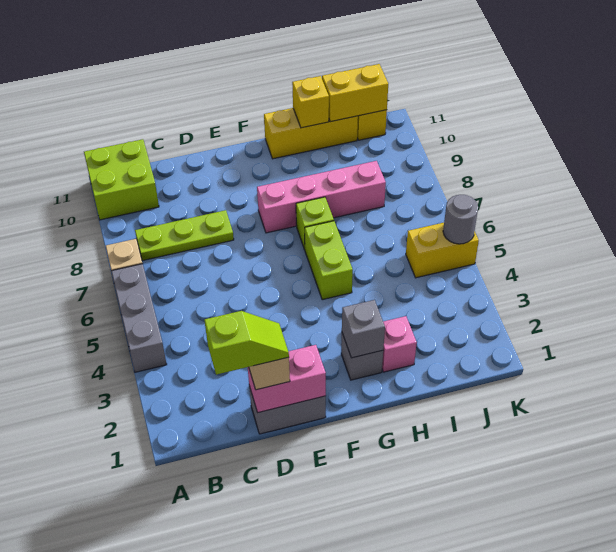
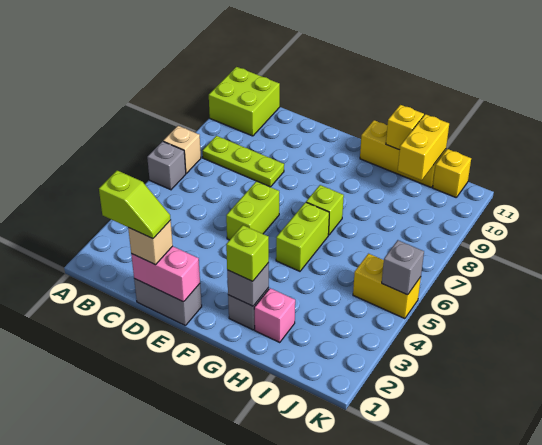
grey brick A4:A6 level 1 -> grey brick A6 level 1
none -> lime brick E5:E6 level 1
pink brick F8:I8 level 1 -> none
none -> lime brick G2 level 3
yellow brick I11:J11 level 2 -> yellow brick I10:I11 level 2
grey round brick K5 level 2 -> grey brick K5 level 2

